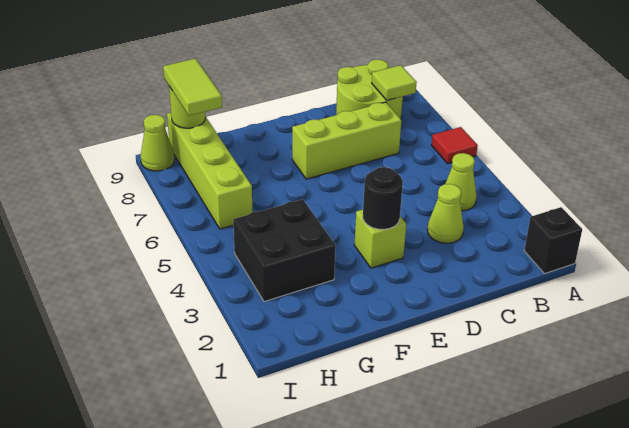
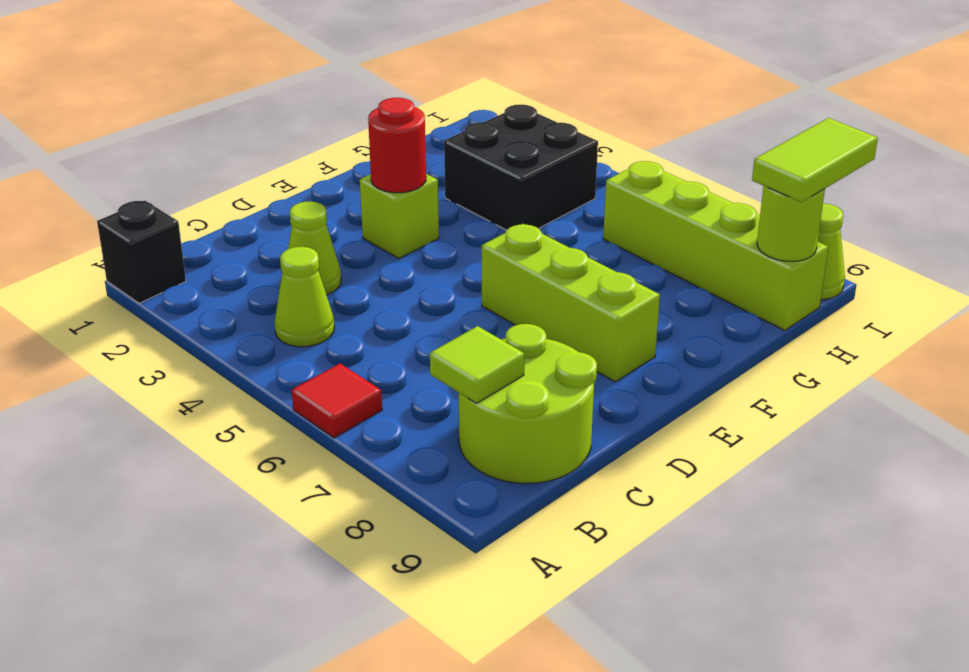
lime brick C7:E7 level 1 -> lime brick E6:E8 level 1
black round brick E3 level 2 -> red round brick E3 level 2
lime tile H8:H9 level 3 -> lime tile H9:I9 level 3

